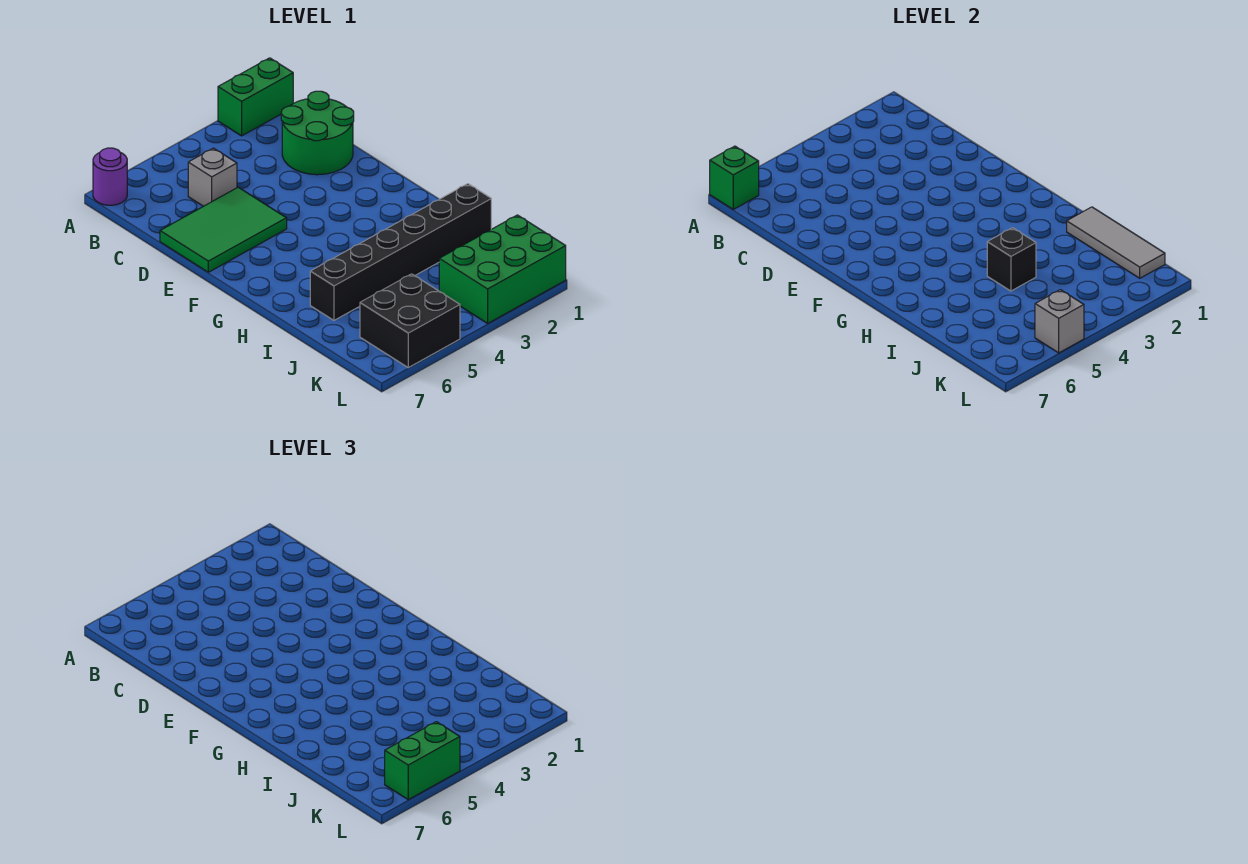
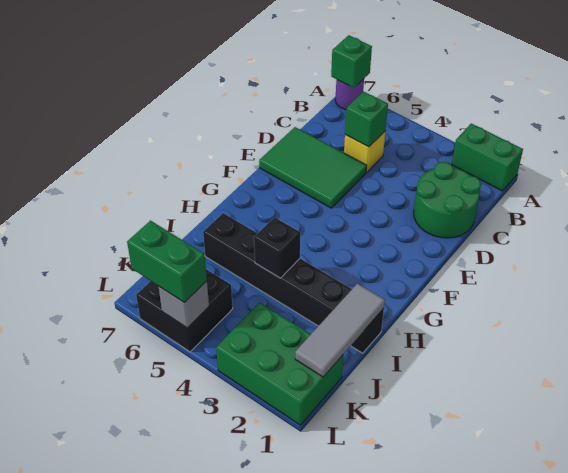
grey brick C5 level 1 -> yellow brick C5 level 1
none -> green brick C5 level 2

